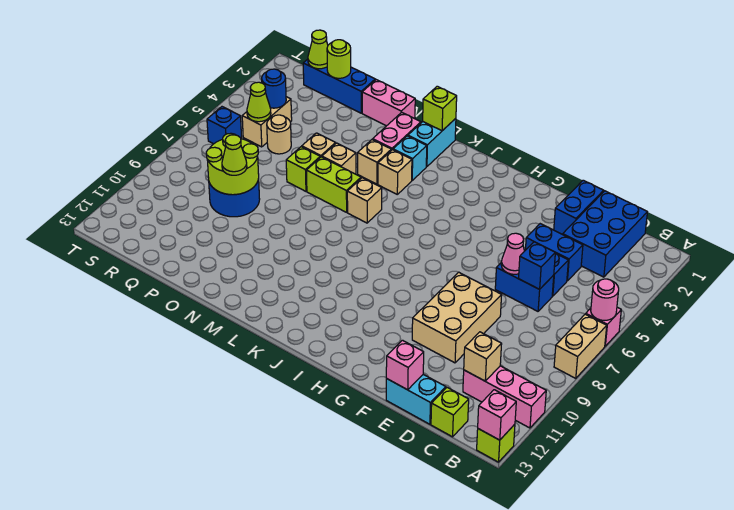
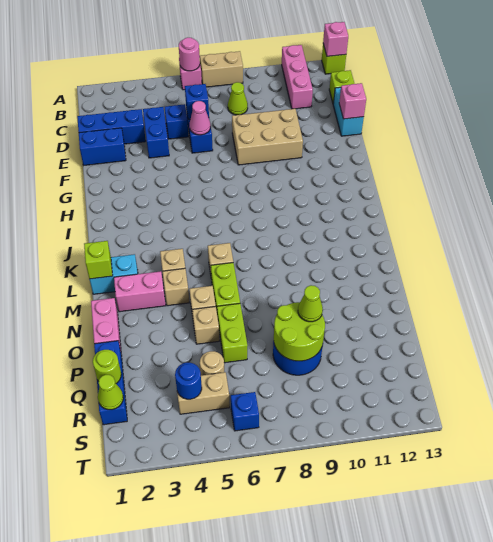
blue brick C1:D3 level 1 -> blue brick D1:D3 level 1
tan brick C11 level 2 -> none
cyan brick L3 level 1 -> none
lime brick O6 level 1 -> lime brick O6:P6 level 1
lime cone R5 level 2 -> lime cone C8 level 1

